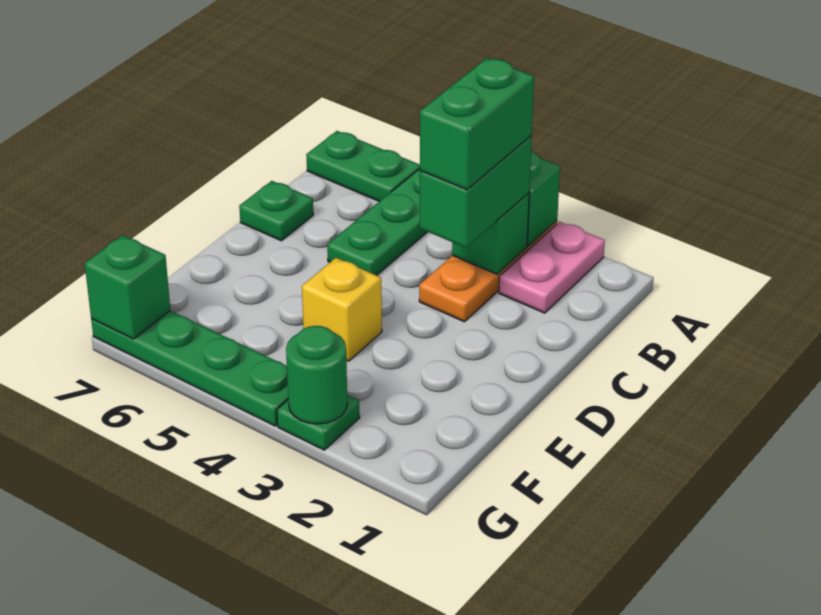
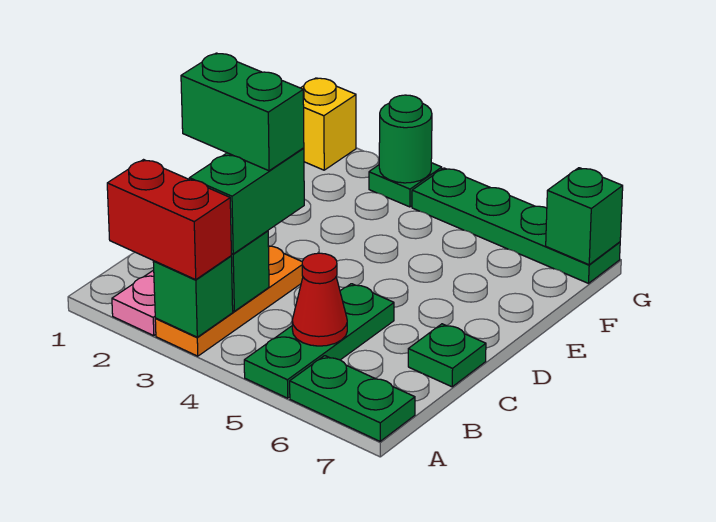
none -> red brick A2:A3 level 3
green brick B3:C3 level 4 -> green brick C2:C3 level 4
none -> red cone B5 level 2
yellow brick E4 level 1 -> yellow brick G1 level 1

